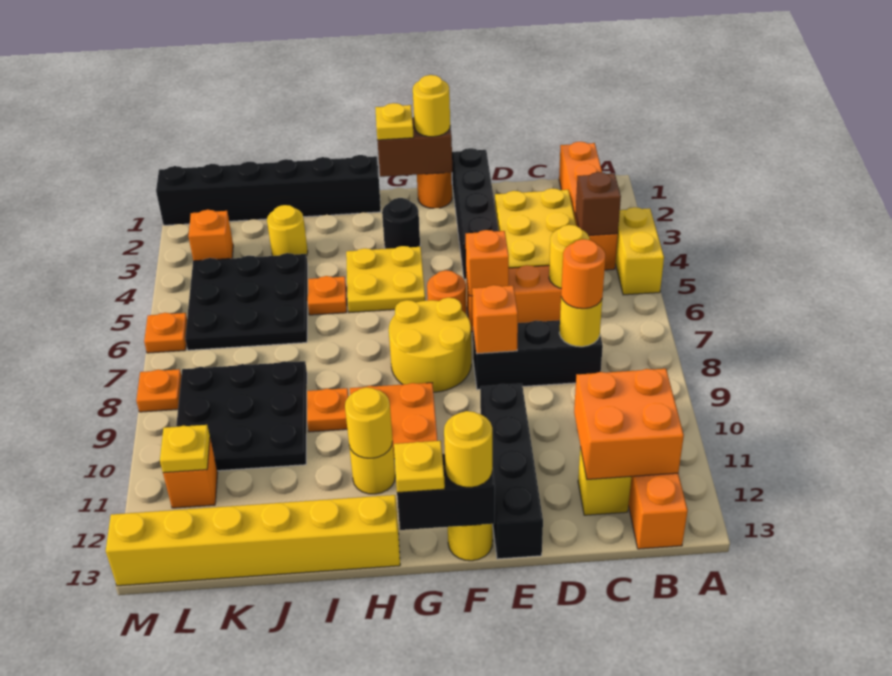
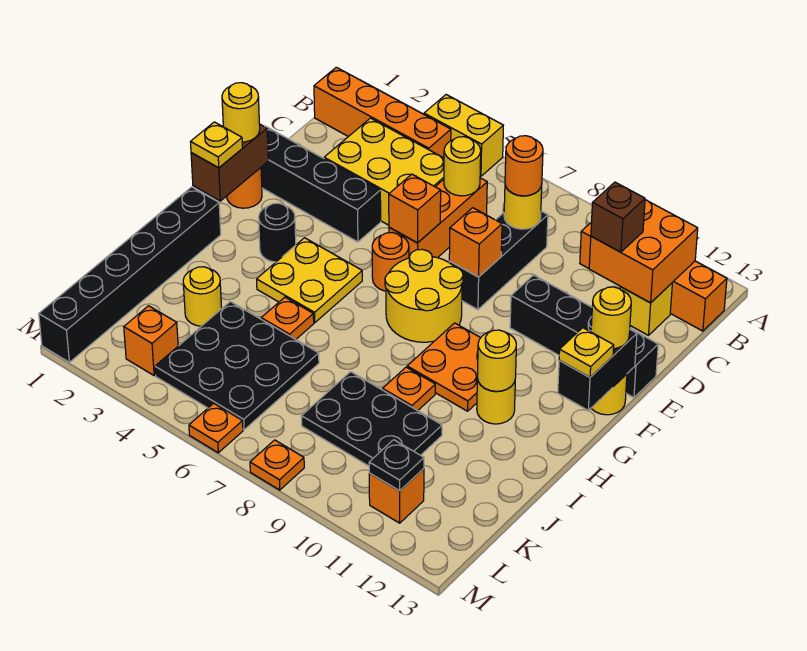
brown brick B4 level 2 -> brown brick C11 level 3
yellow brick H13:M13 level 1 -> none
black plate J8:L10 level 1 -> black plate J8:K10 level 1
yellow plate L11 level 2 -> black plate L11 level 2

